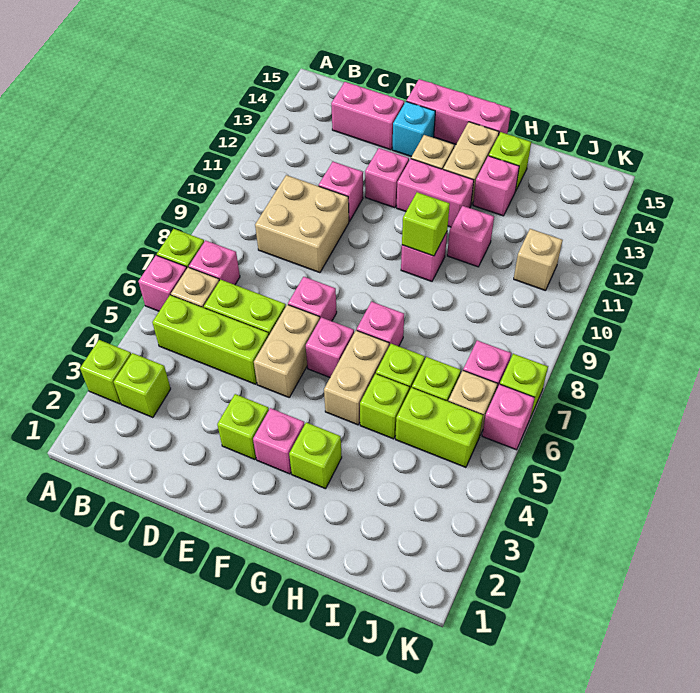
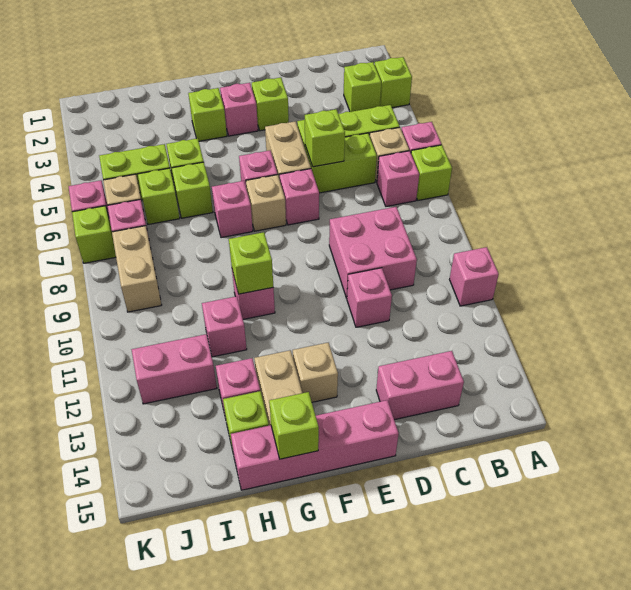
tan brick C9:D10 level 1 -> pink brick C9:D10 level 1
none -> lime brick D6 level 2
pink brick E12 level 1 -> pink brick A11 level 1
cyan brick E14 level 1 -> none
pink brick E15:G15 level 1 -> pink brick E15:H15 level 1
pink brick F12:G12 level 1 -> pink brick I12:J12 level 1
tan brick G5:G6 level 1 -> tan brick J8:J9 level 1
none -> lime brick G15 level 2
tan brick J11 level 1 -> tan brick F7 level 1

